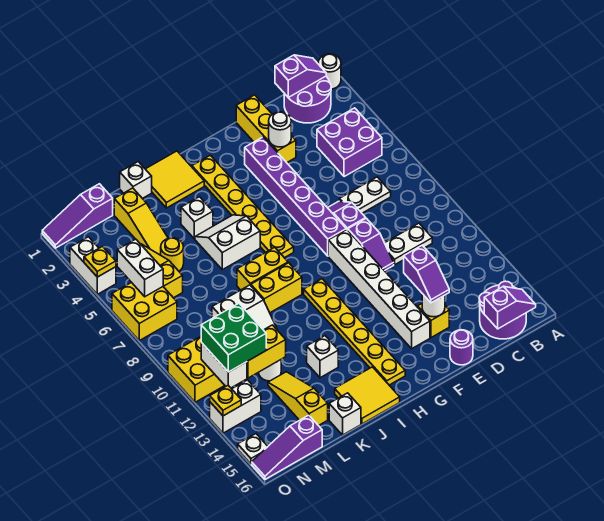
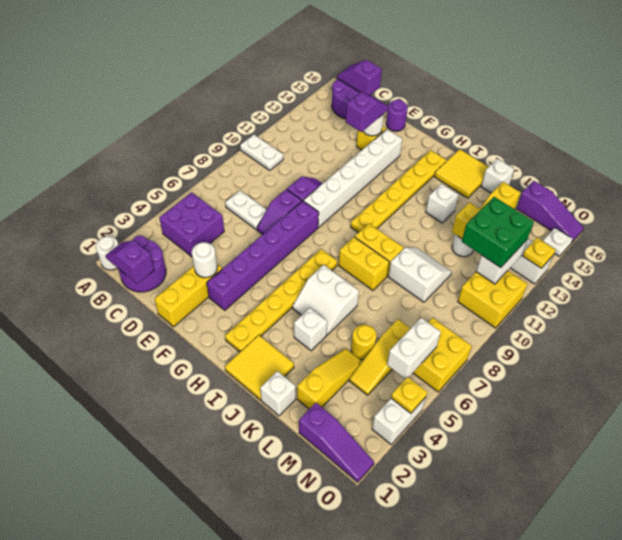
white plate C10:D10 level 1 -> white plate A10:B10 level 1

